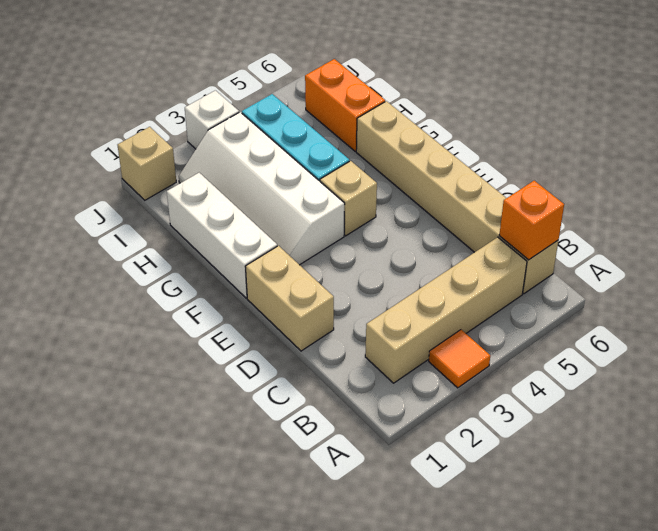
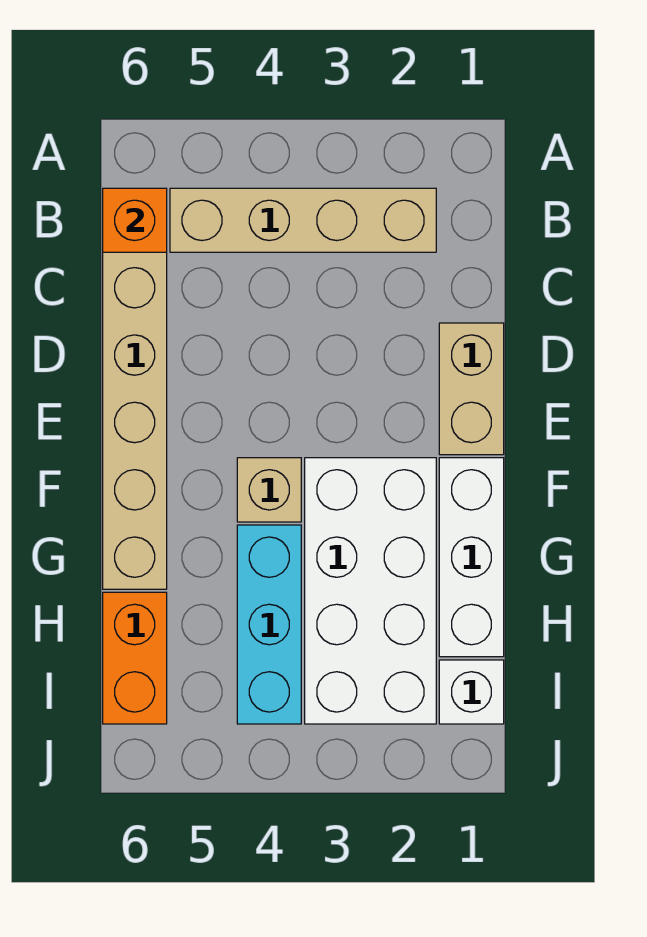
orange tile A3 level 1 -> none
white slope F2:I3 level 1 top 3 -> white brick F2:I3 level 1
tan brick J1 level 1 -> none
white brick J3 level 1 -> white brick I1 level 1

